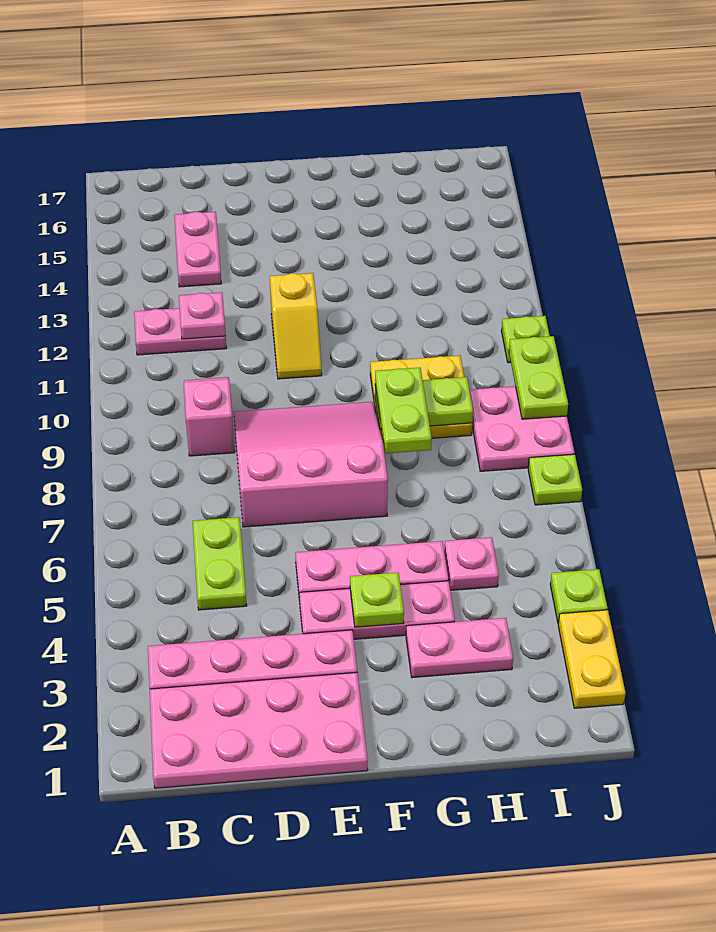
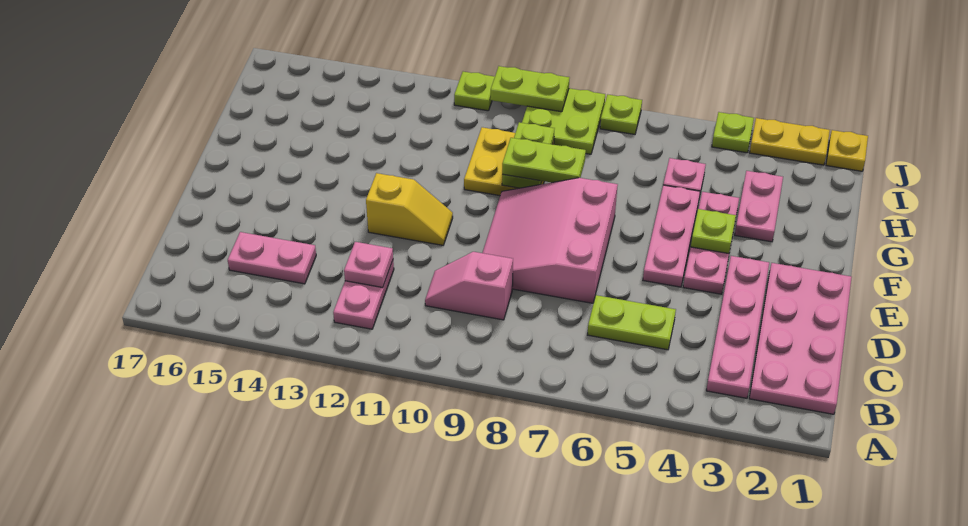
pink plate I8:J9 level 1 -> lime plate I8:J9 level 1
none -> yellow plate J1 level 1

